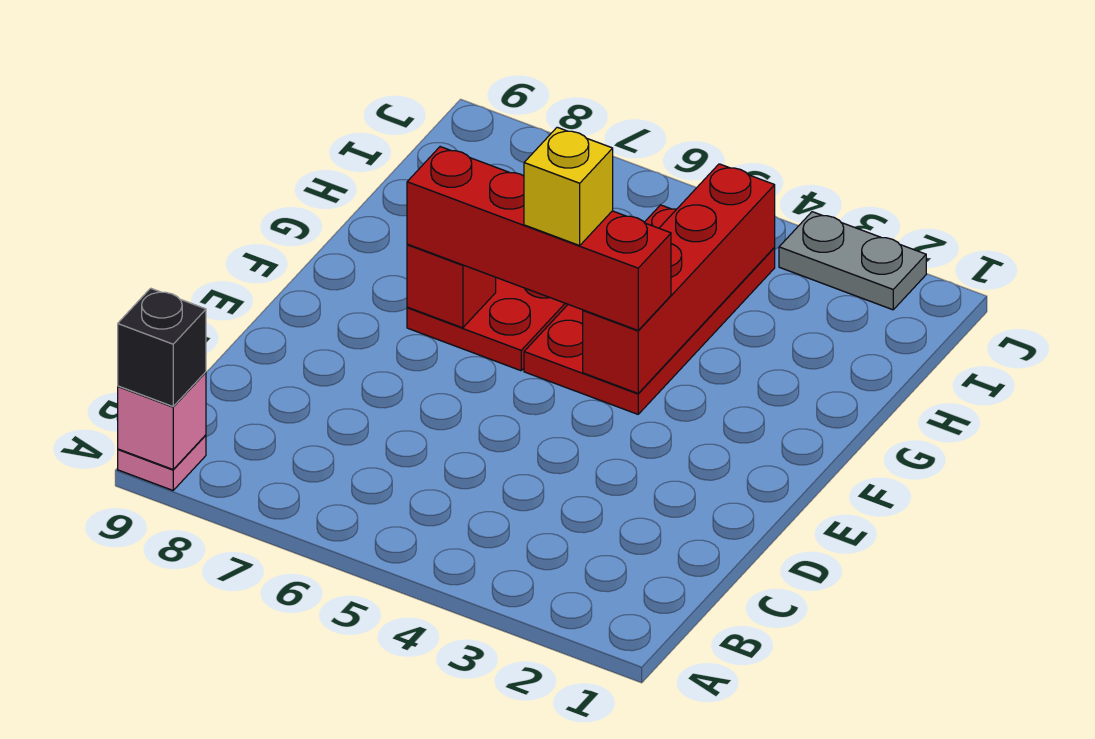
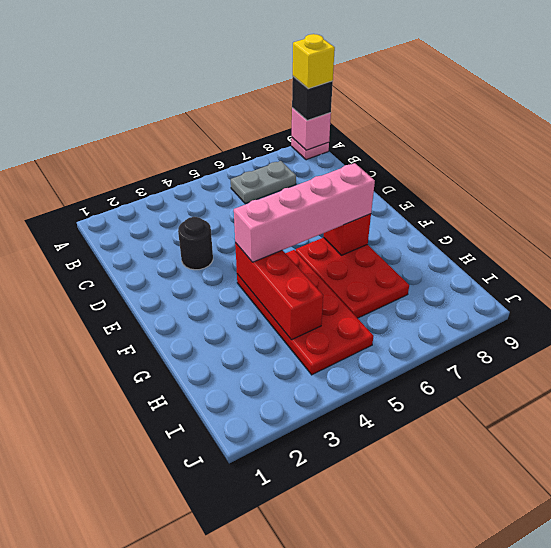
none -> black round brick D3 level 1
red brick F4:I4 level 2 -> red brick F4:H4 level 2
red brick F4:F7 level 3 -> pink brick F4:F7 level 3
yellow brick F5 level 4 -> yellow brick A9 level 4
grey plate J2:J3 level 1 -> grey plate B6:B7 level 1

